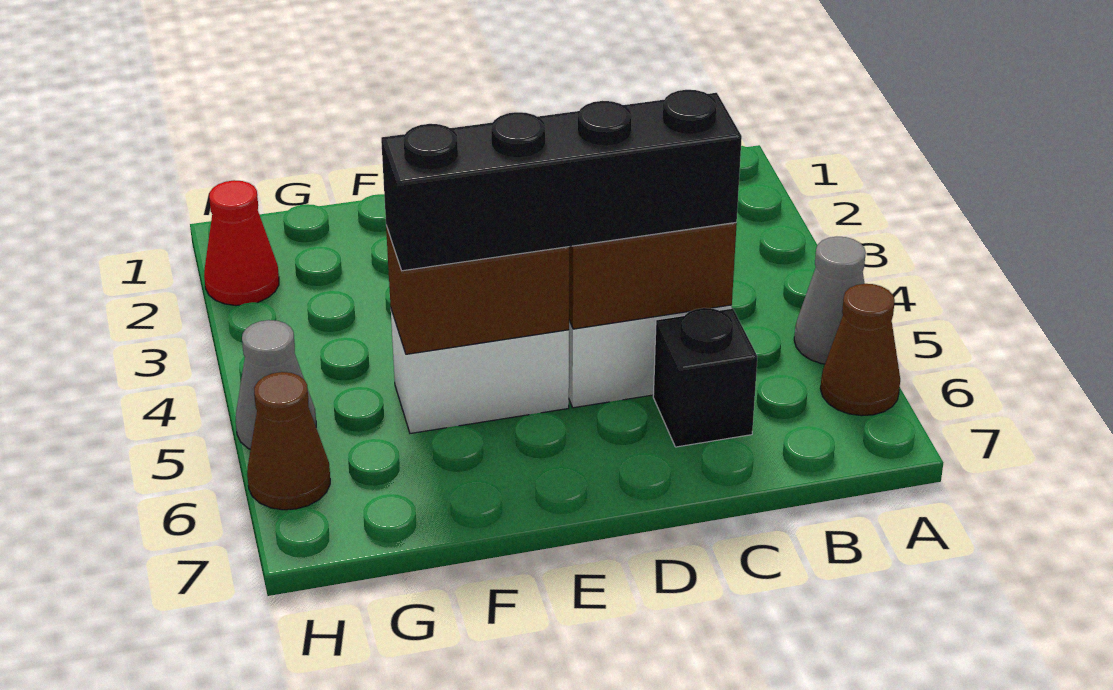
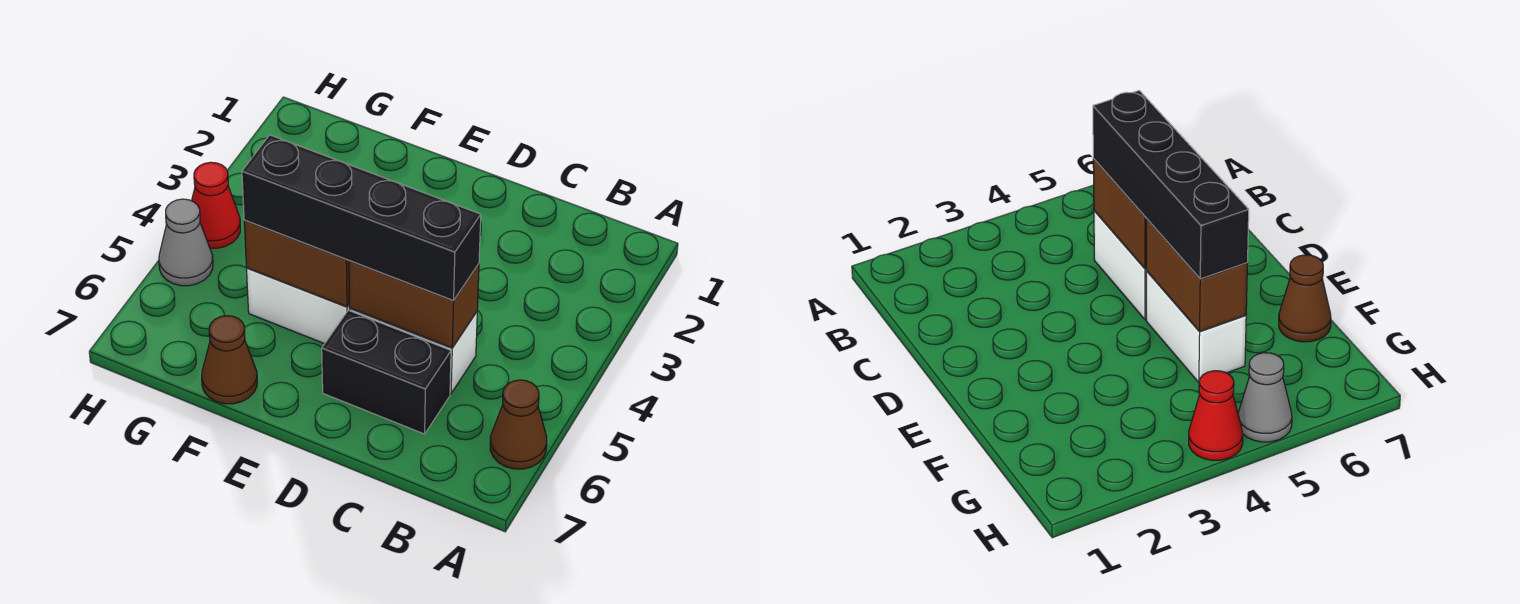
grey cone A5 level 1 -> none
black brick C6 level 1 -> black brick C6:D6 level 1
red cone H2 level 1 -> red cone H4 level 1
brown cone H6 level 1 -> brown cone F7 level 1

